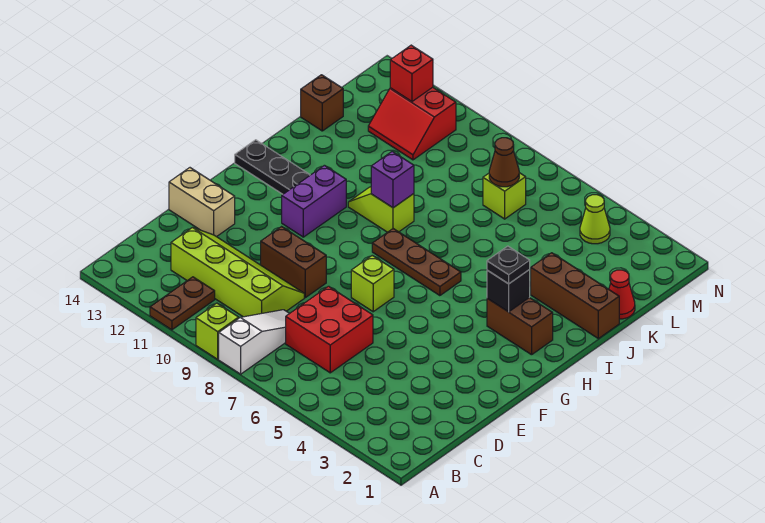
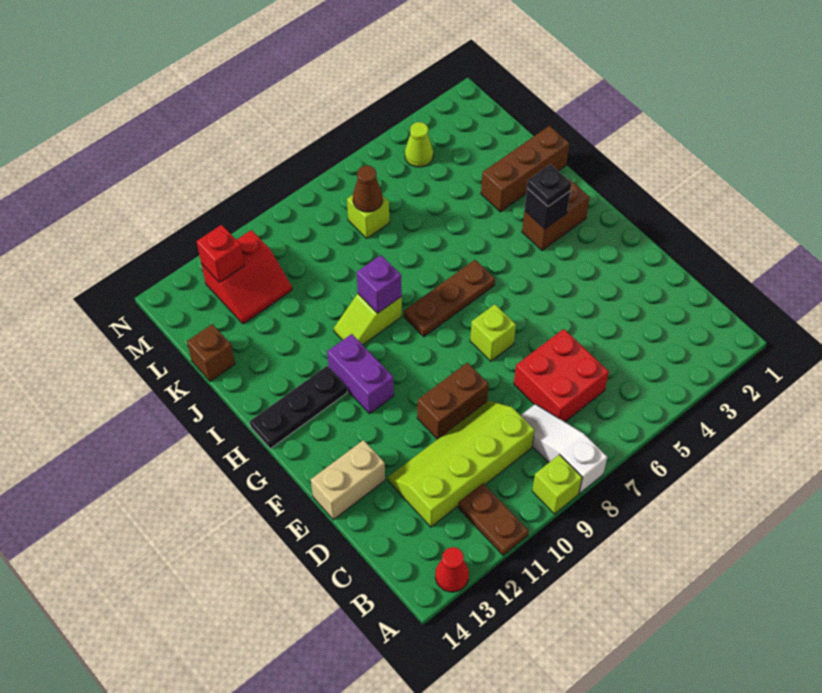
red cone K1 level 1 -> red cone A13 level 1

